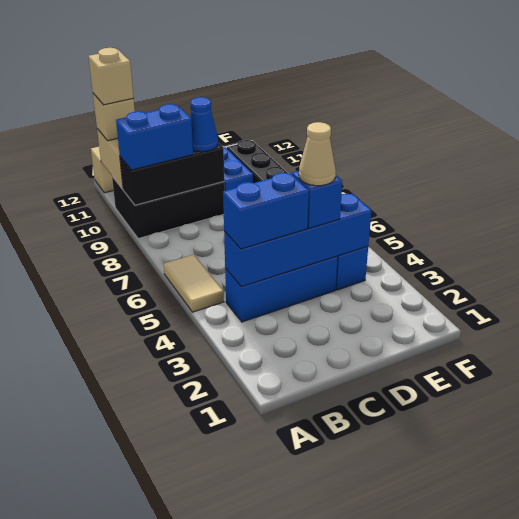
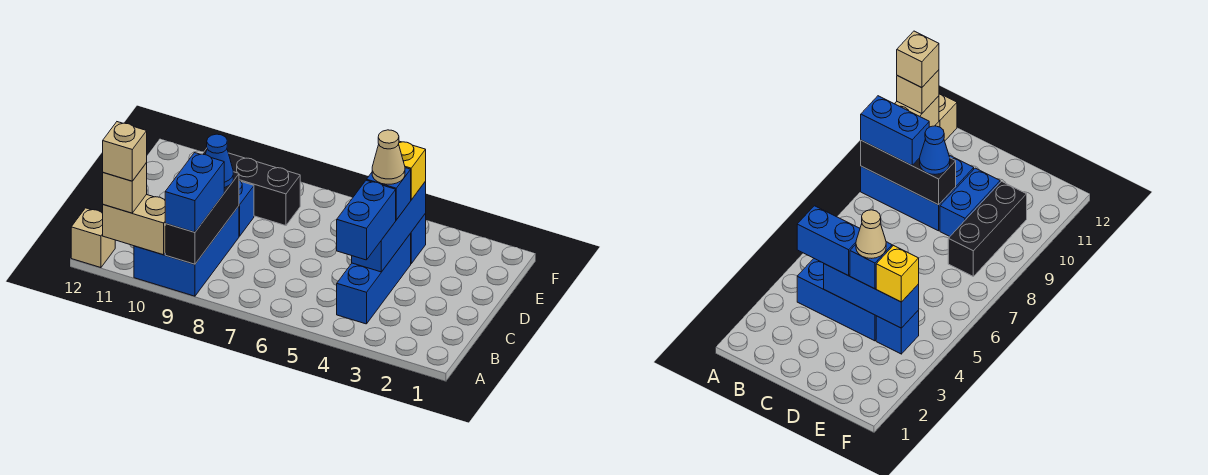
tan tile A5:A6 level 1 -> none
black brick A9:C10 level 1 -> blue brick A9:C10 level 1
blue brick B4:E4 level 2 -> blue brick C4:E4 level 2
none -> yellow brick E4 level 3

